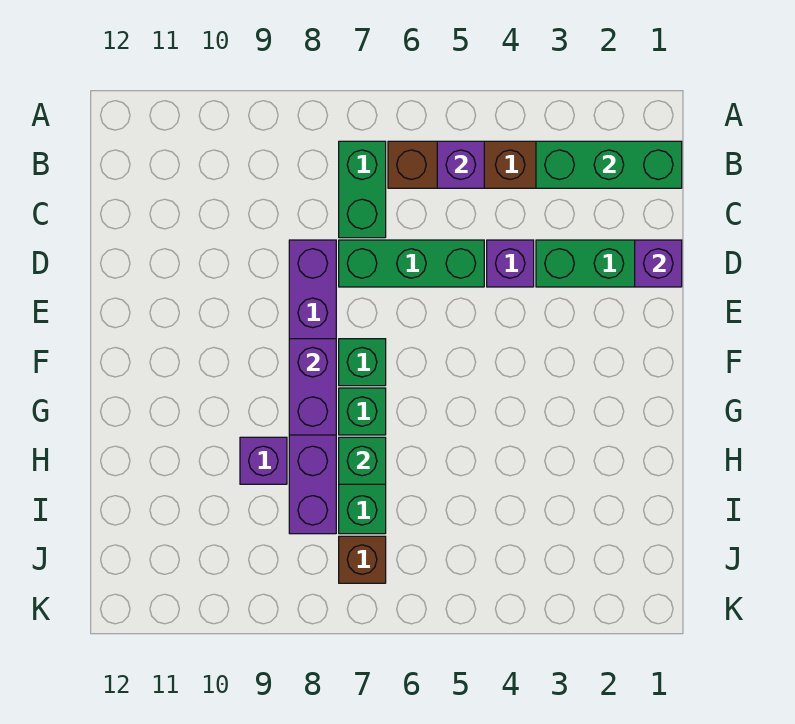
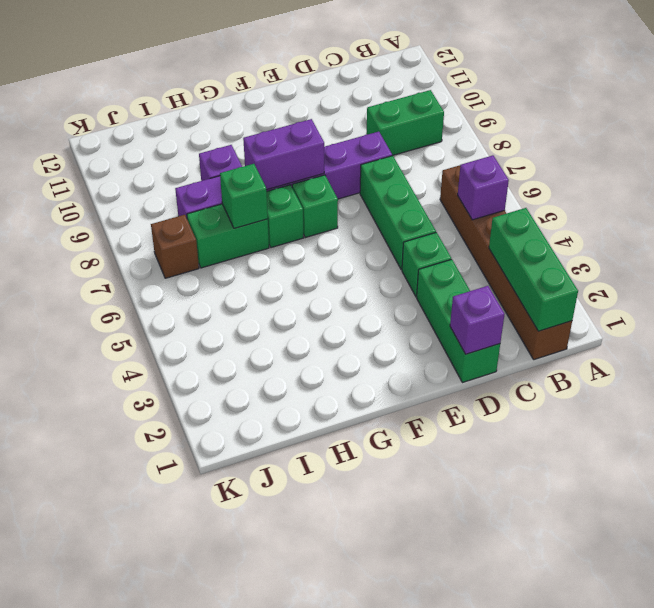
green brick B7:C7 level 1 -> green brick B9:C9 level 1
purple brick D4 level 1 -> green brick D4 level 1

